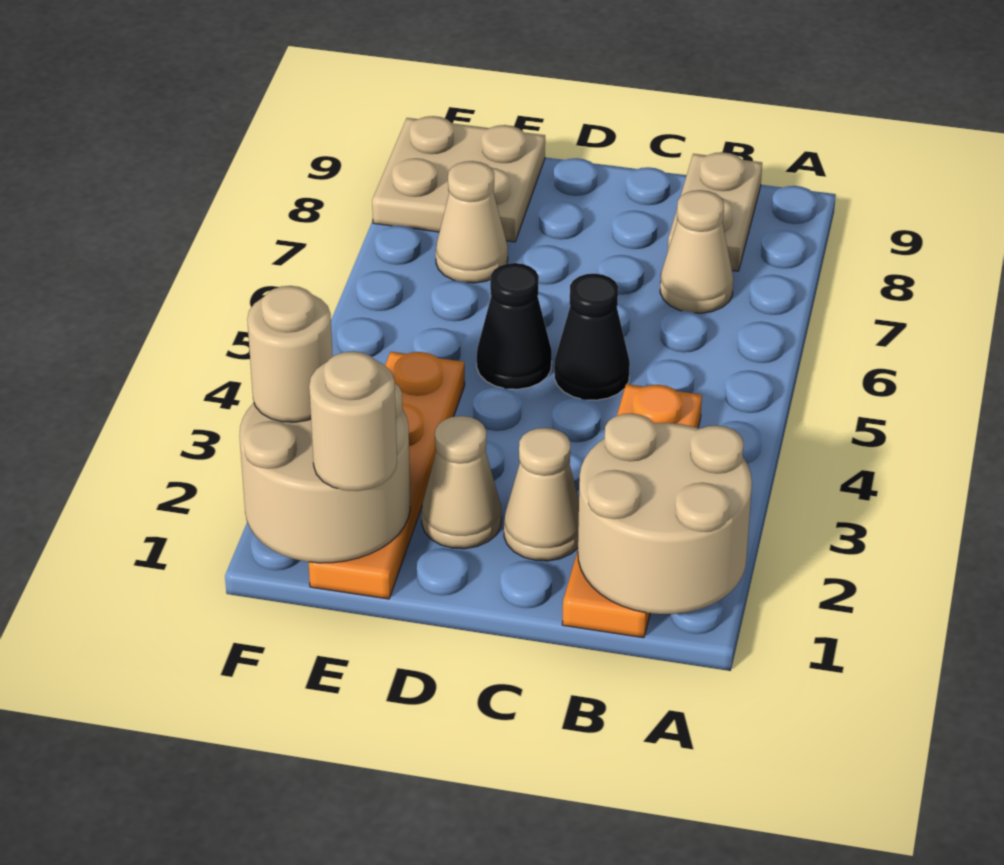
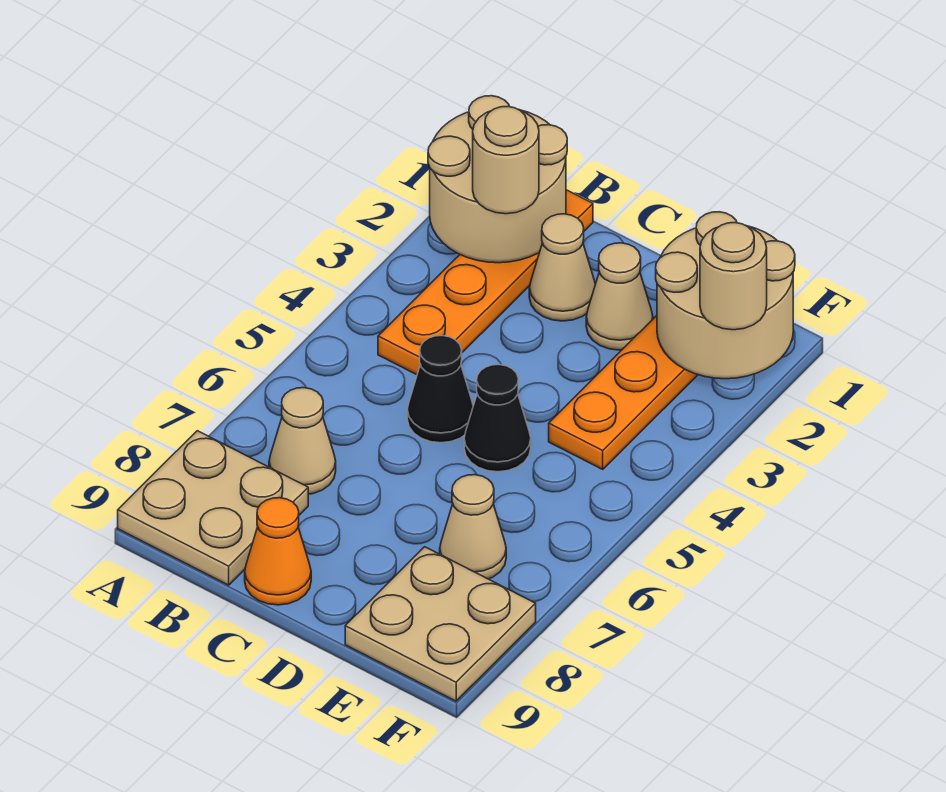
tan plate B8:B9 level 1 -> tan plate A8:B9 level 1
none -> orange cone C9 level 1
tan round brick E1 level 3 -> tan round brick B2 level 3

